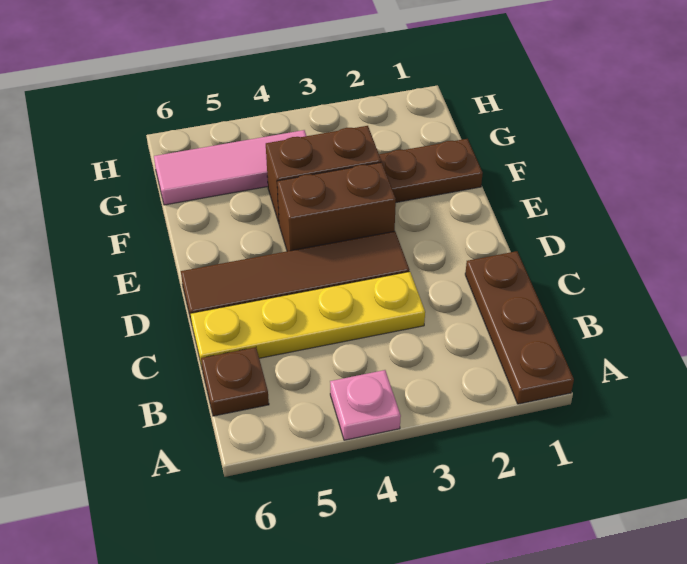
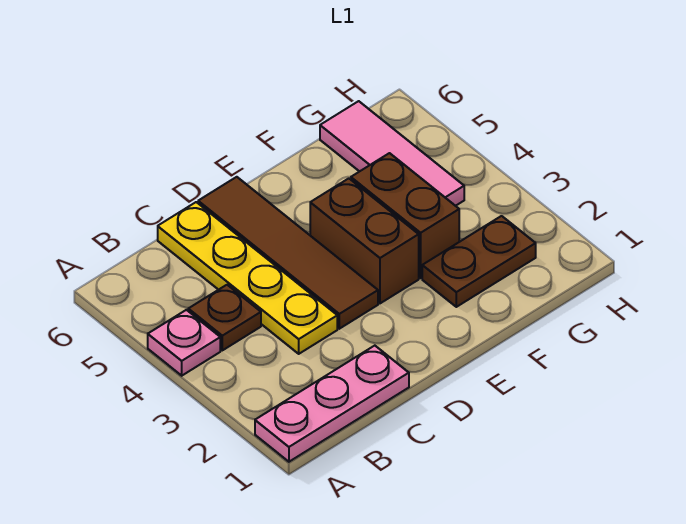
brown plate A1:C1 level 1 -> pink plate A1:C1 level 1
brown plate B6 level 1 -> brown plate B4 level 1
brown plate F1:F2 level 1 -> brown plate F2:G2 level 1

